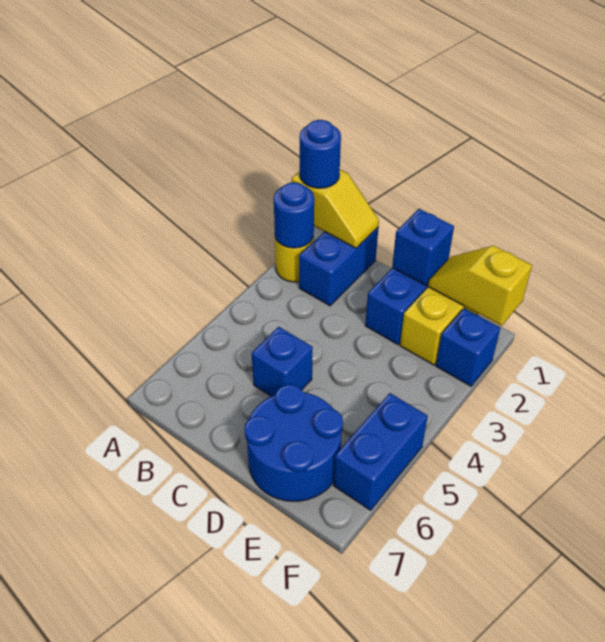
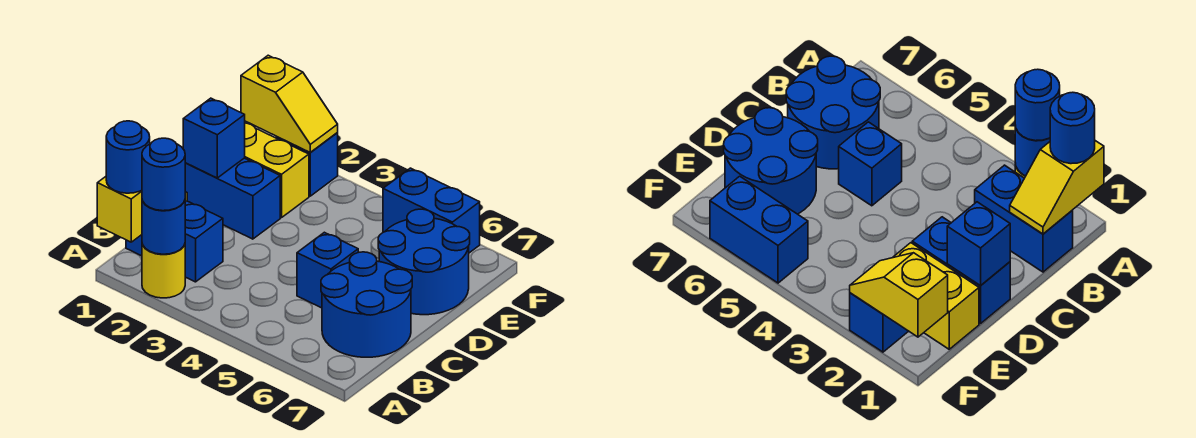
none -> blue round brick A2 level 3
none -> blue round brick B6:C7 level 1
yellow slope E1:F1 level 2 top F -> yellow slope F1:F2 level 2 top 1

